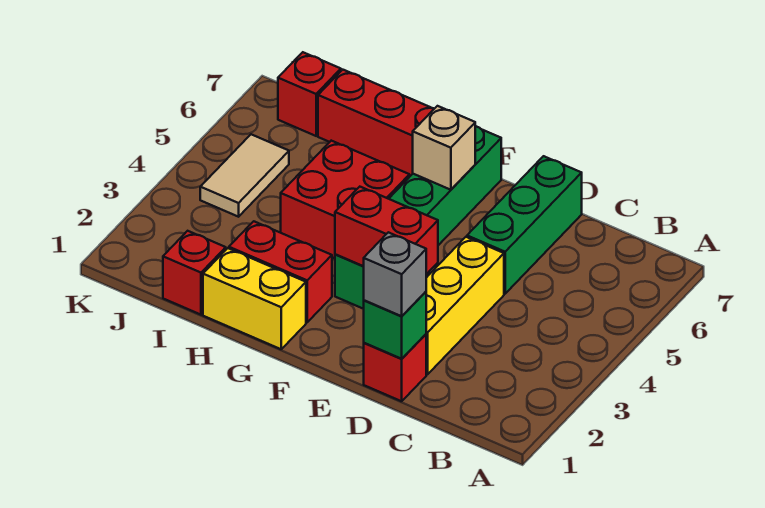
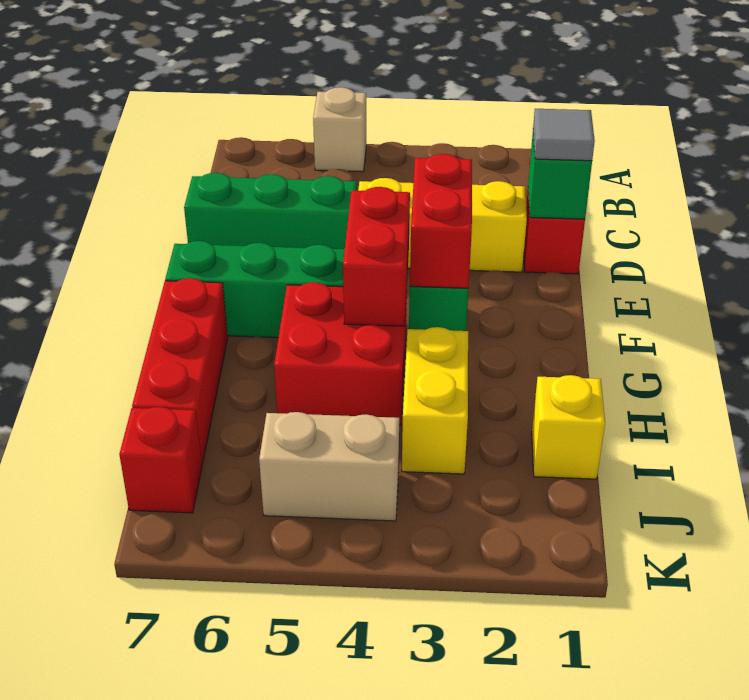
grey brick D1 level 3 -> grey tile D1 level 3
tan brick F6 level 2 -> tan brick A5 level 1
yellow brick G1:H1 level 1 -> yellow brick H3:I3 level 1
red brick G2:H2 level 1 -> red brick F4:G4 level 2
red brick I1 level 1 -> yellow brick I1 level 1
tan tile J4:J5 level 1 -> tan brick J4:J5 level 1

